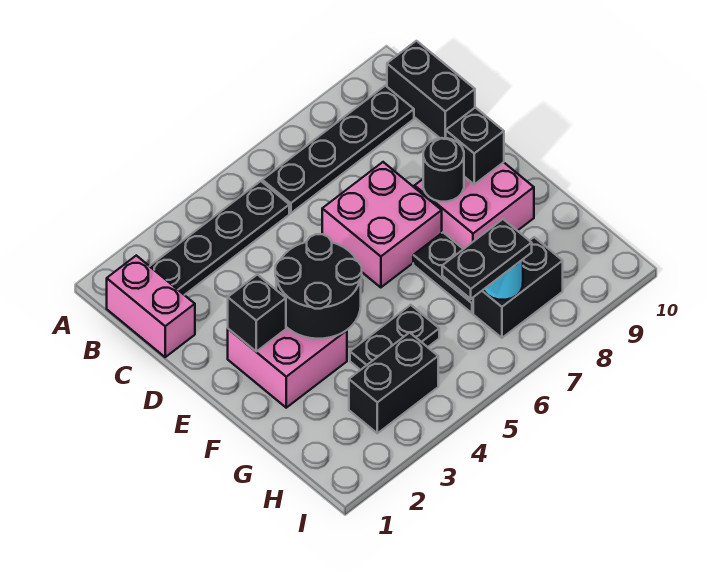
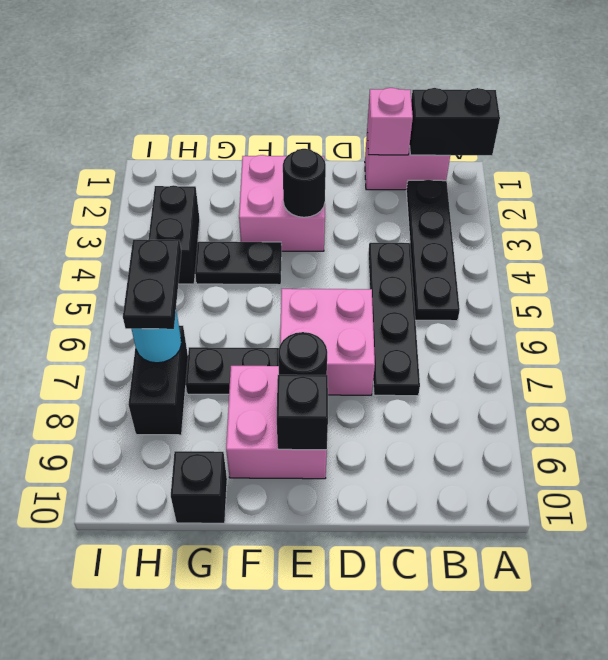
black plate B6:B9 level 1 -> black plate C4:C7 level 1
black brick B10:C10 level 1 -> black brick A1:B1 level 2
none -> pink brick C1 level 2
black brick E2 level 2 -> black brick G10 level 1
black round brick E3:F4 level 2 -> black round brick E3 level 2
black plate G4:G5 level 1 -> black plate F4:G4 level 1

